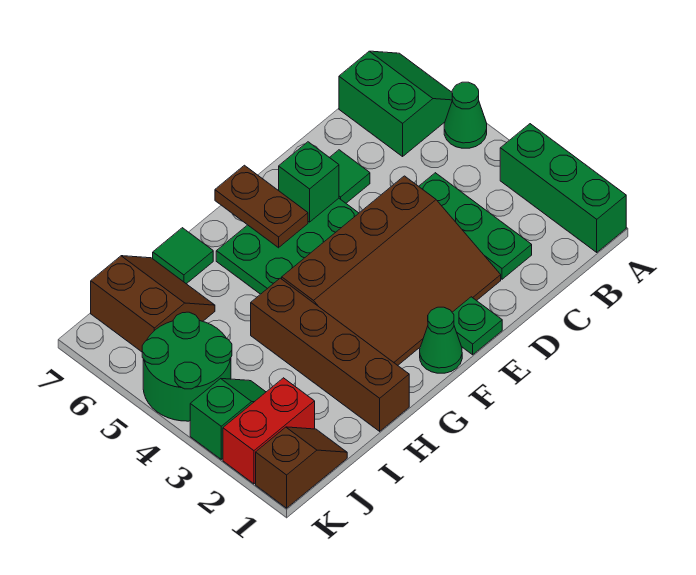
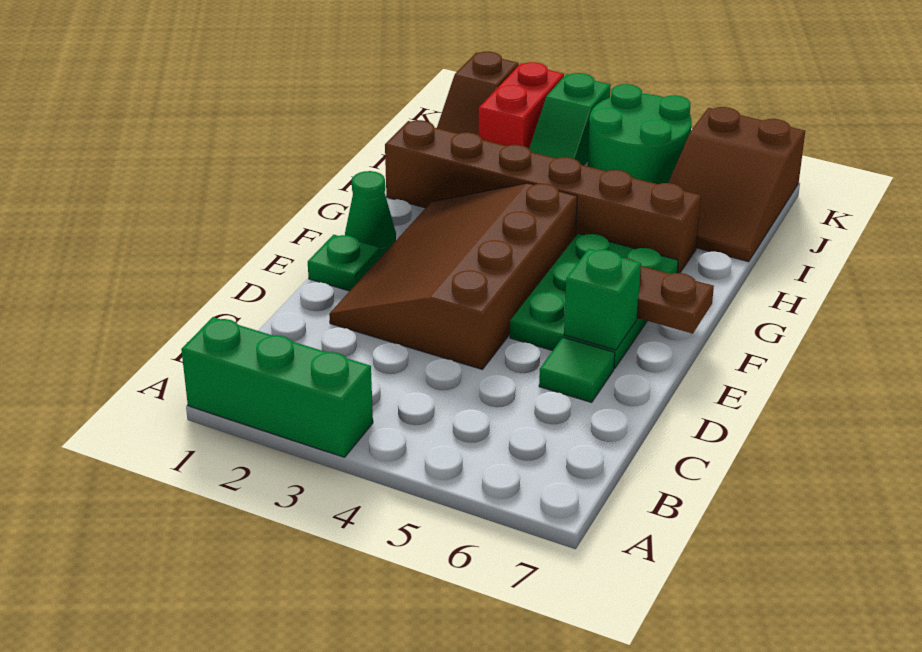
green cone A5 level 1 -> none
green slope A6:B7 level 1 top B -> none
green plate C2:C4 level 1 -> none
brown brick H1:H4 level 1 -> brown brick H1:H6 level 1
green tile H7 level 1 -> none
brown slope I6:J7 level 1 top J -> brown slope I6:K7 level 1 top K

